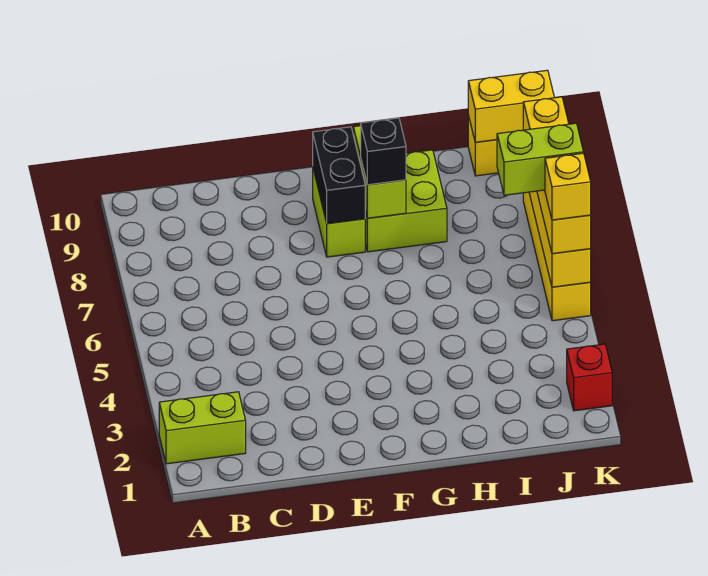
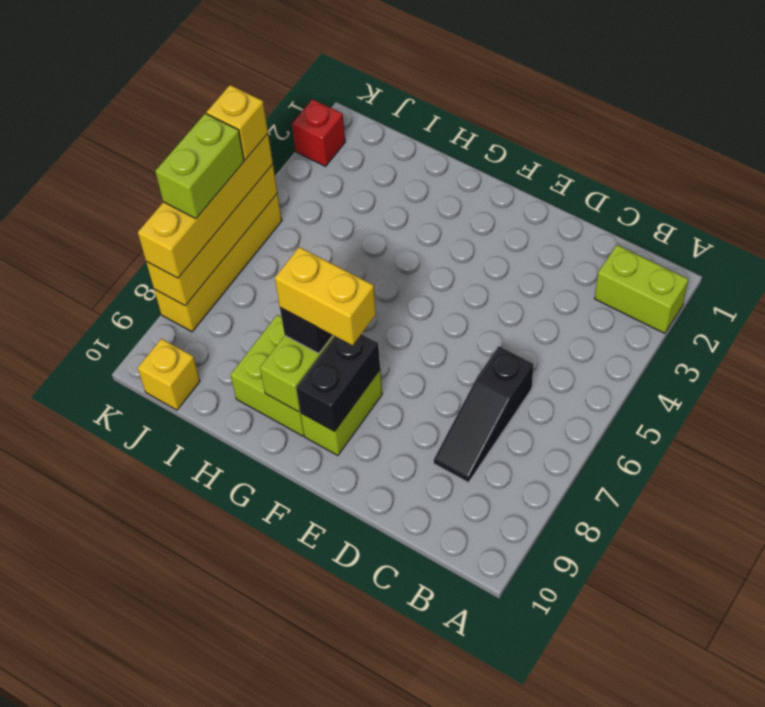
none -> black slope C6:C8 level 1 top 6
lime brick J6:K6 level 4 -> lime brick K6:K7 level 4
yellow brick J10:K10 level 2 -> yellow brick F8:G8 level 4

